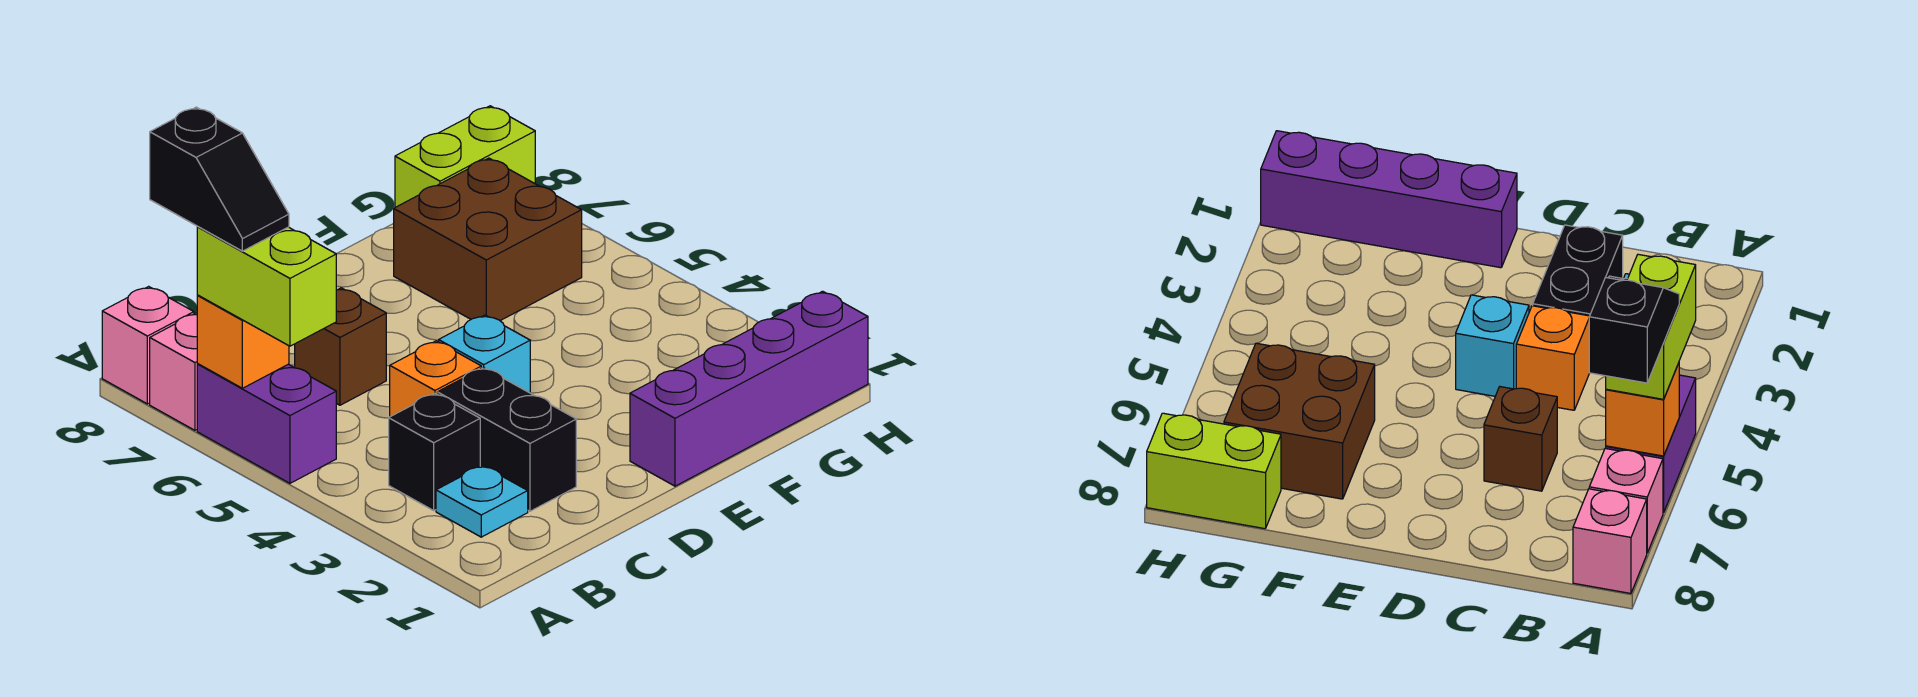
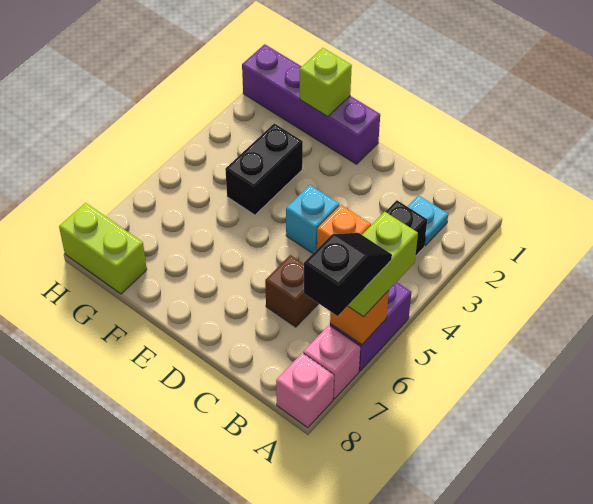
black brick C2:C3 level 1 -> black brick F3:F4 level 1
none -> lime brick F1 level 2
brown brick F6:G7 level 1 -> none

